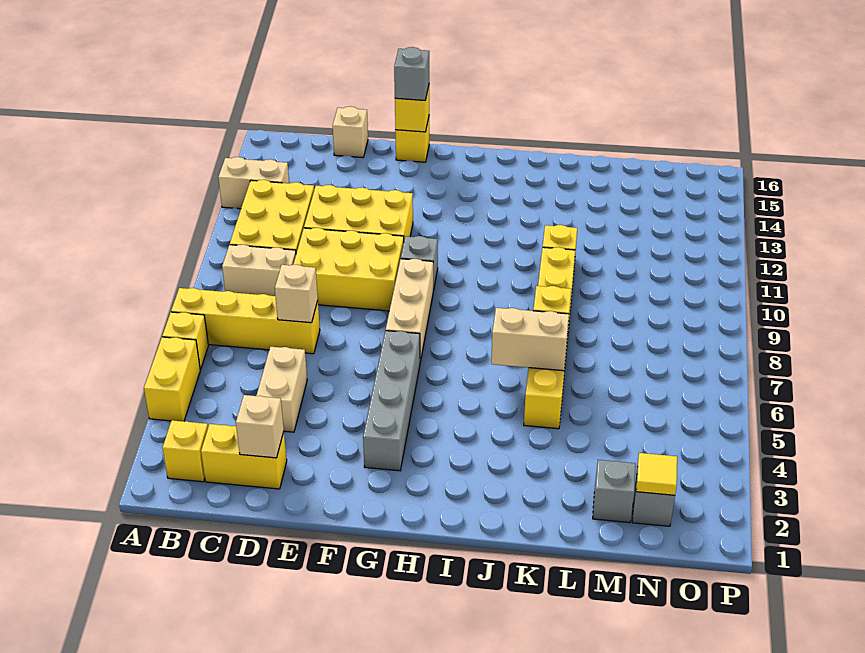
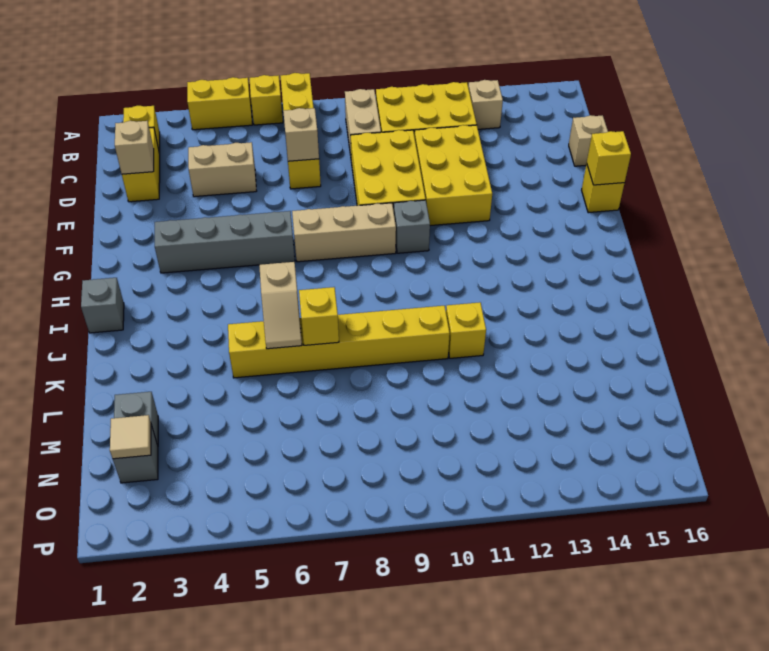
tan brick A13:B13 level 1 -> tan brick B13 level 1
grey brick F16 level 3 -> grey brick I1 level 1
tan brick J6:K6 level 2 -> tan slope J6:K6 level 2 top J
yellow tile N2 level 2 -> tan tile N2 level 2

